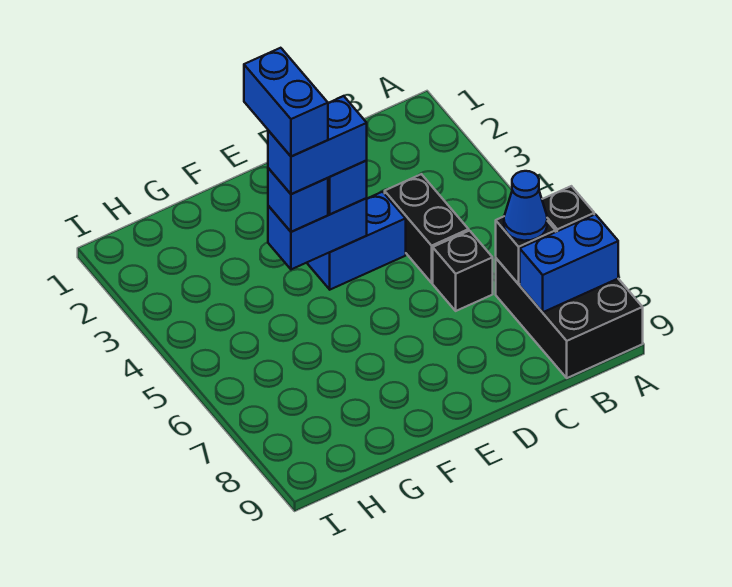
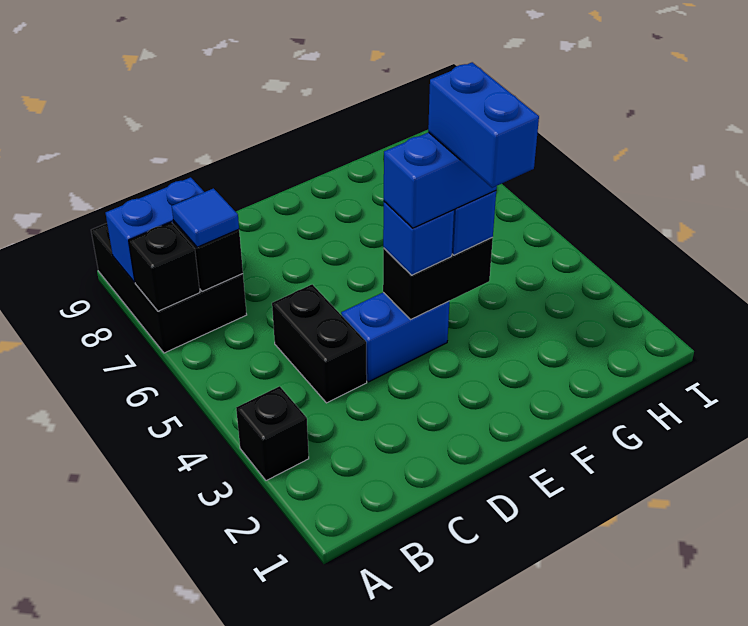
blue cone B7 level 3 -> blue tile B7 level 3
black brick C6 level 1 -> black brick A3 level 1
blue brick E4:F4 level 2 -> black brick E4:F4 level 2

